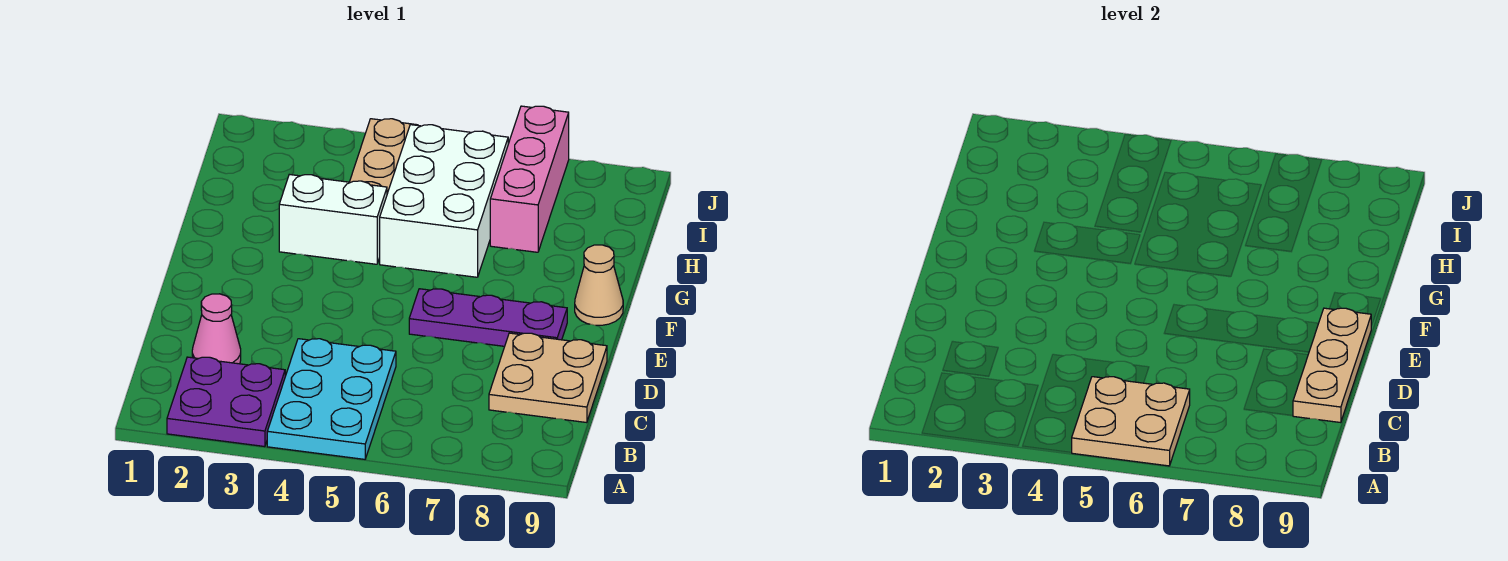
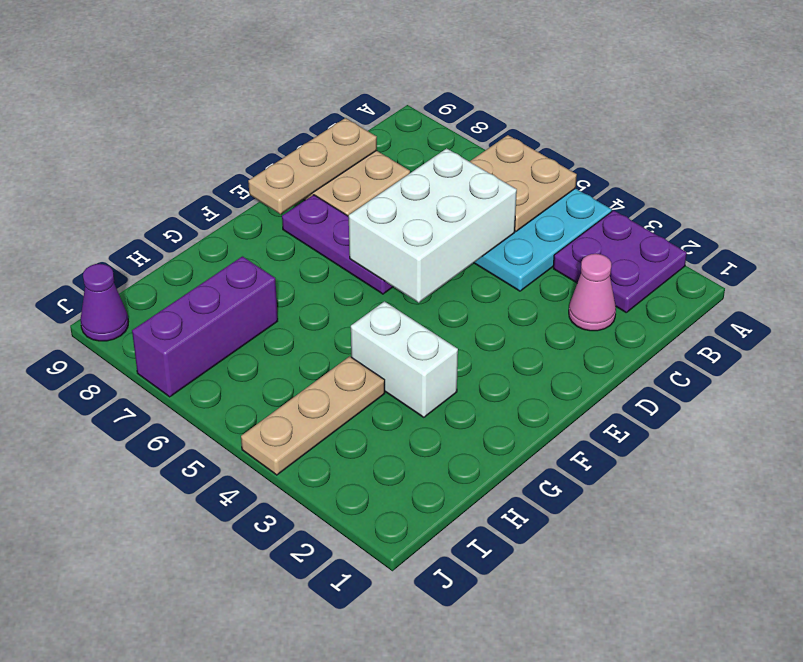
tan cone F9 level 1 -> none
white brick G5:I6 level 1 -> white brick C5:E6 level 2
pink brick H7:J7 level 1 -> purple brick H7:J7 level 1
none -> purple cone J9 level 1

